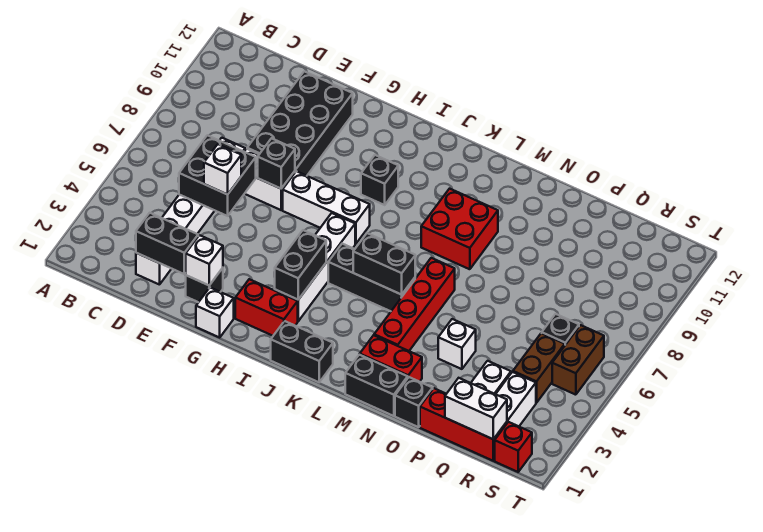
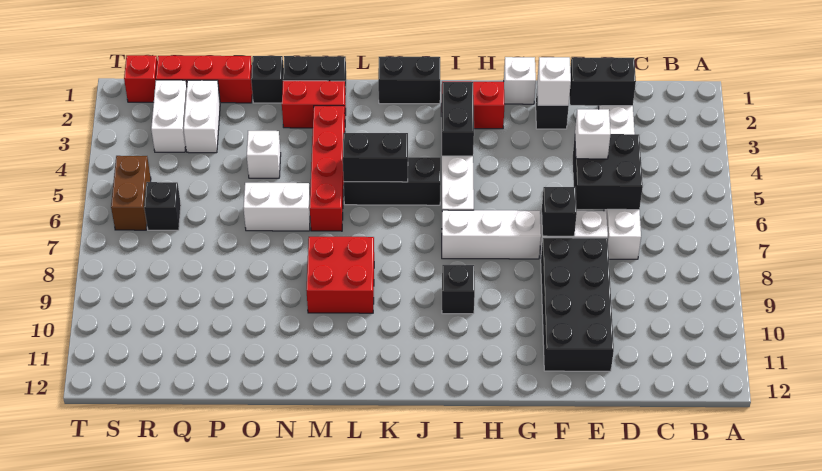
white brick Q1:R1 level 2 -> white brick N6:O6 level 1
brown brick R4:R5 level 1 -> none

